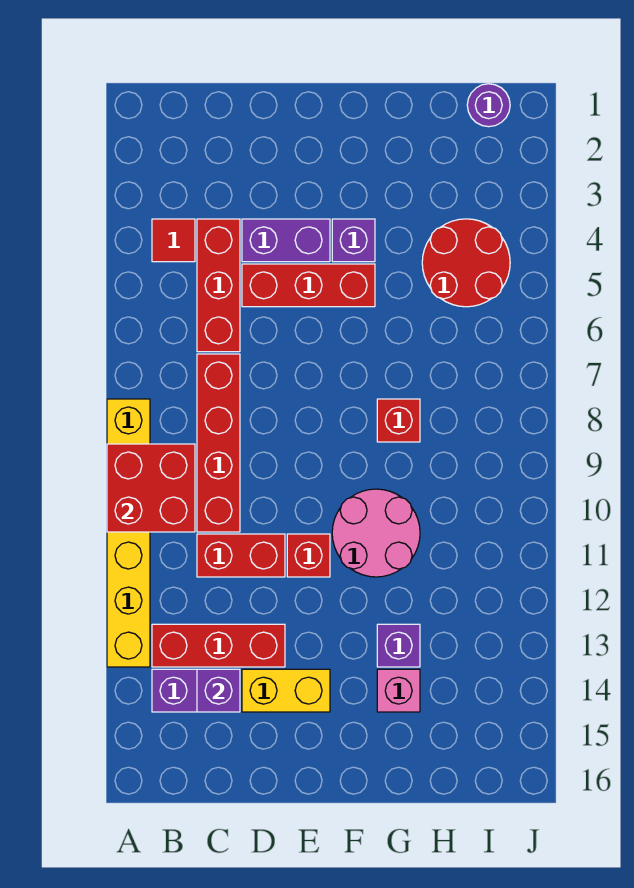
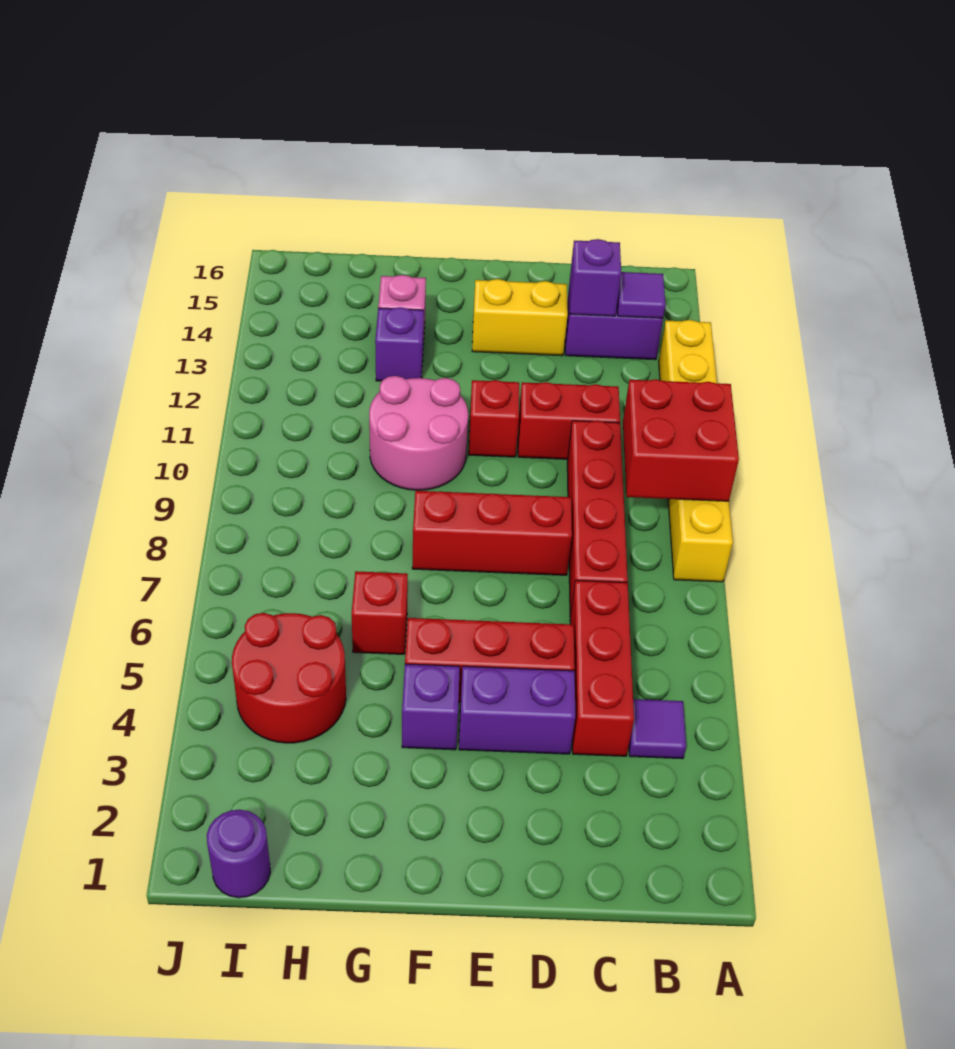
red tile B4 level 1 -> purple tile B4 level 1
red brick B13:D13 level 1 -> red brick D8:F8 level 1
none -> purple tile B14 level 2
red brick G8 level 1 -> red brick G6 level 1

